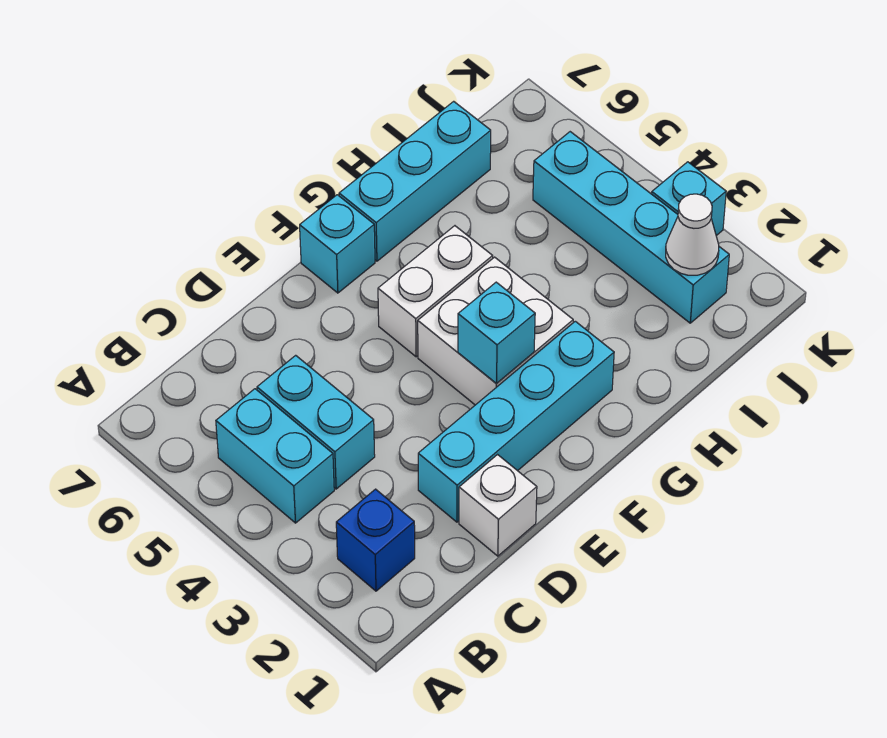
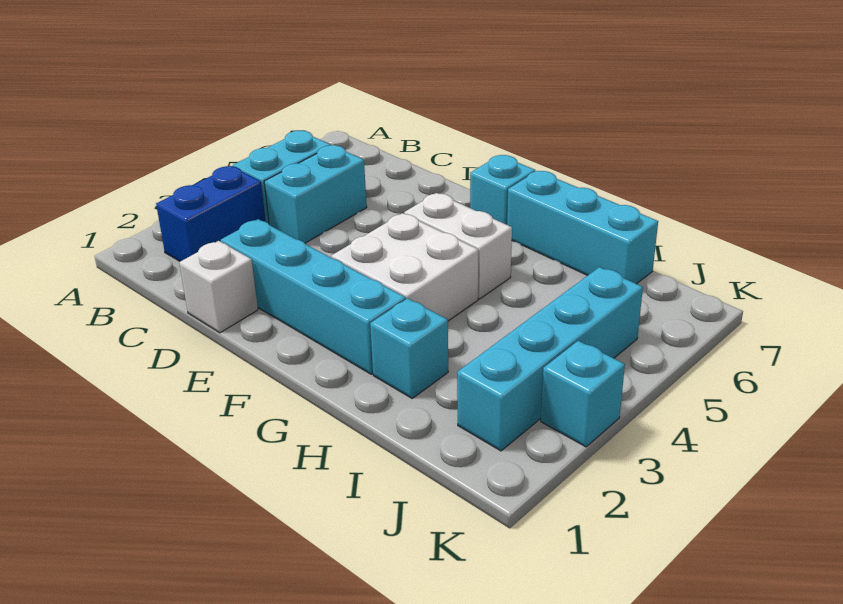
blue brick B2 level 1 -> blue brick B2:B3 level 1
cyan brick F3 level 2 -> cyan brick H2 level 1
white cone J2 level 2 -> none

